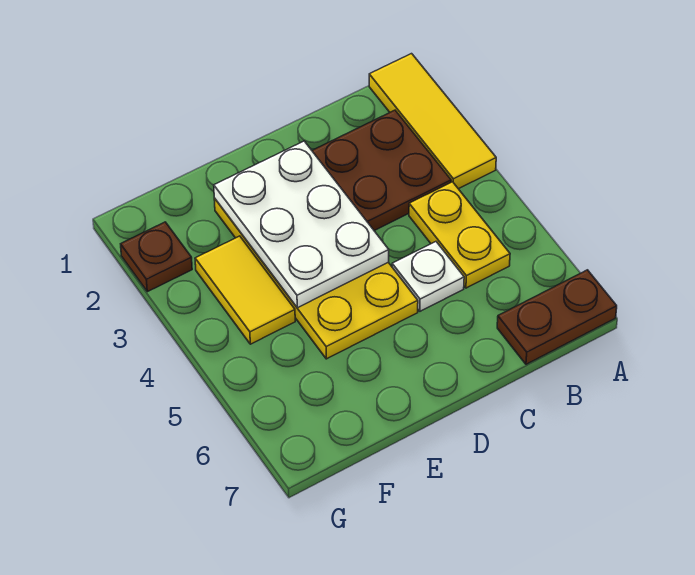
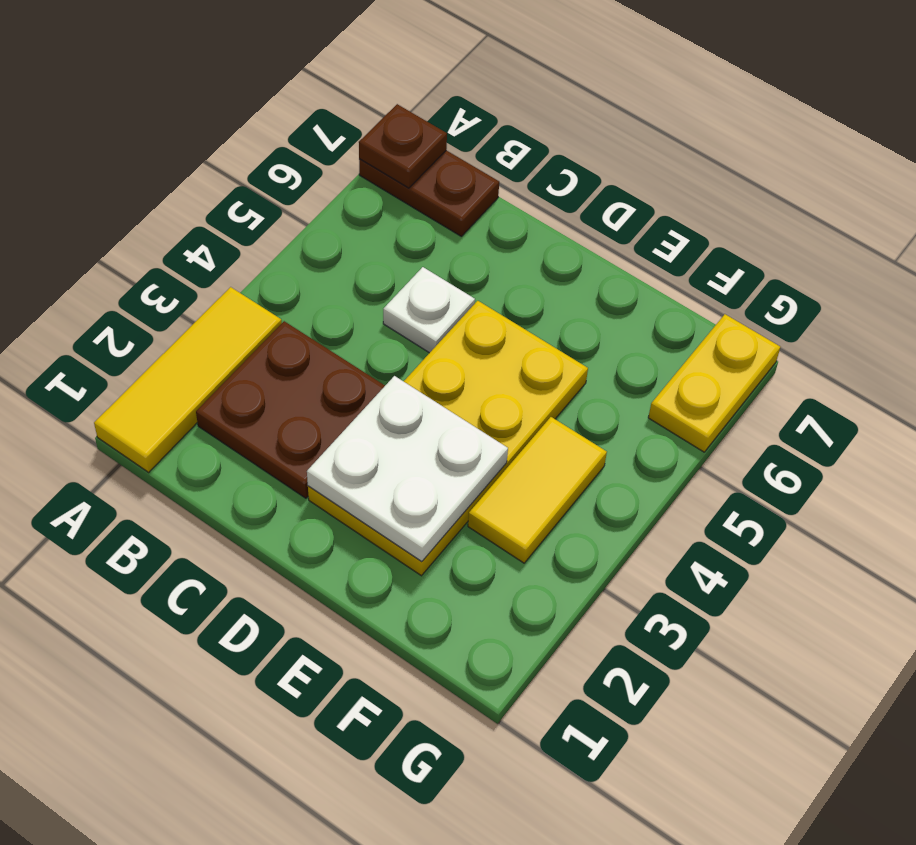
yellow plate B4:B5 level 1 -> yellow plate G6:G7 level 1
white plate D2:E4 level 2 -> white plate D2:E3 level 2
brown plate G2 level 1 -> brown plate A7 level 2

